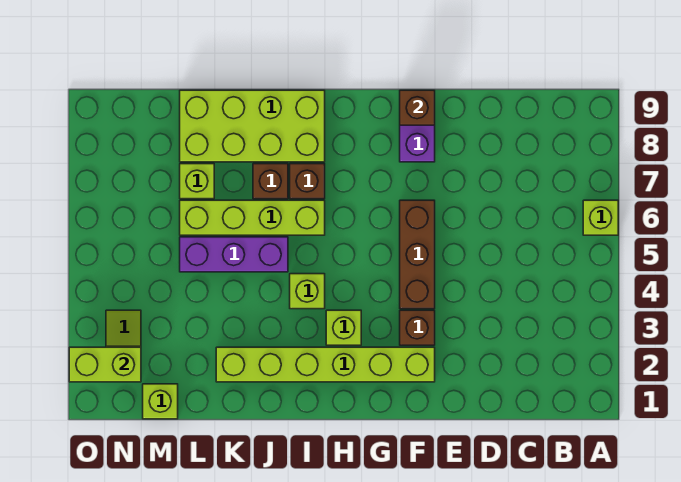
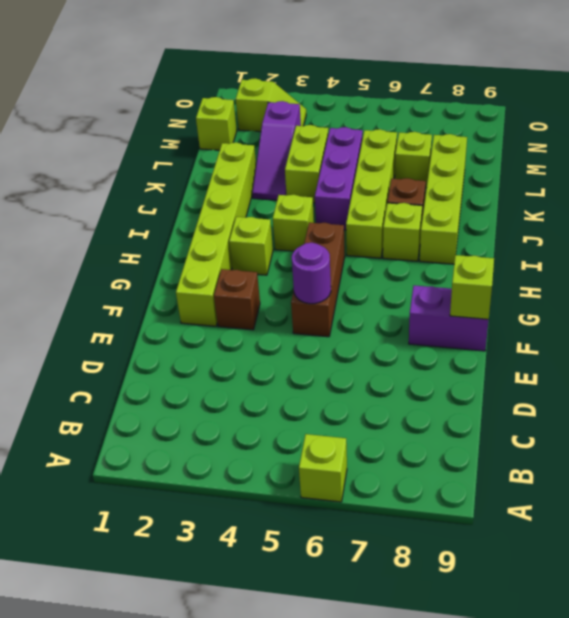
brown brick F4:F6 level 1 -> brown brick F5:H5 level 1
none -> purple round brick F5 level 2
brown brick F9 level 2 -> lime brick F9 level 2
brown brick I7 level 1 -> lime brick I7 level 1
lime brick I8:L9 level 1 -> lime brick I8:L8 level 1
none -> purple slope K3:M3 level 1 top M
lime brick N2:O2 level 2 -> lime brick K4:L4 level 1

